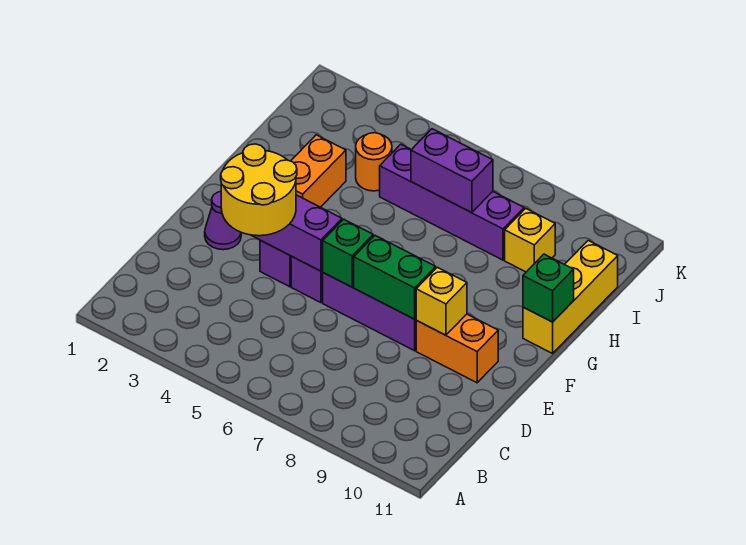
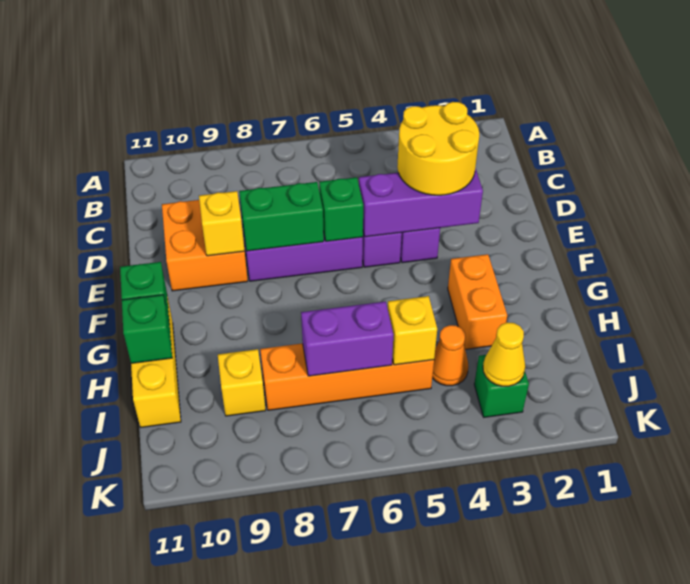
purple cone E2 level 1 -> none
orange brick E9:E10 level 1 -> orange brick D9:E10 level 1
none -> green brick H11 level 2
orange round brick I4 level 1 -> orange cone I4 level 1
purple brick I5:I8 level 1 -> orange brick I5:I8 level 1
none -> yellow brick I5 level 2
none -> green brick J3 level 1
none -> yellow cone J3 level 2

